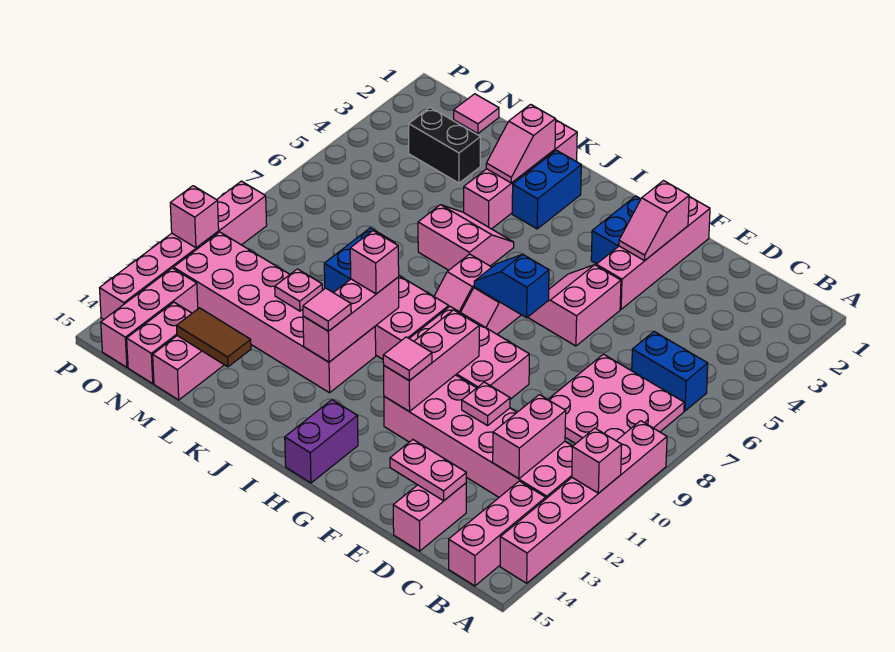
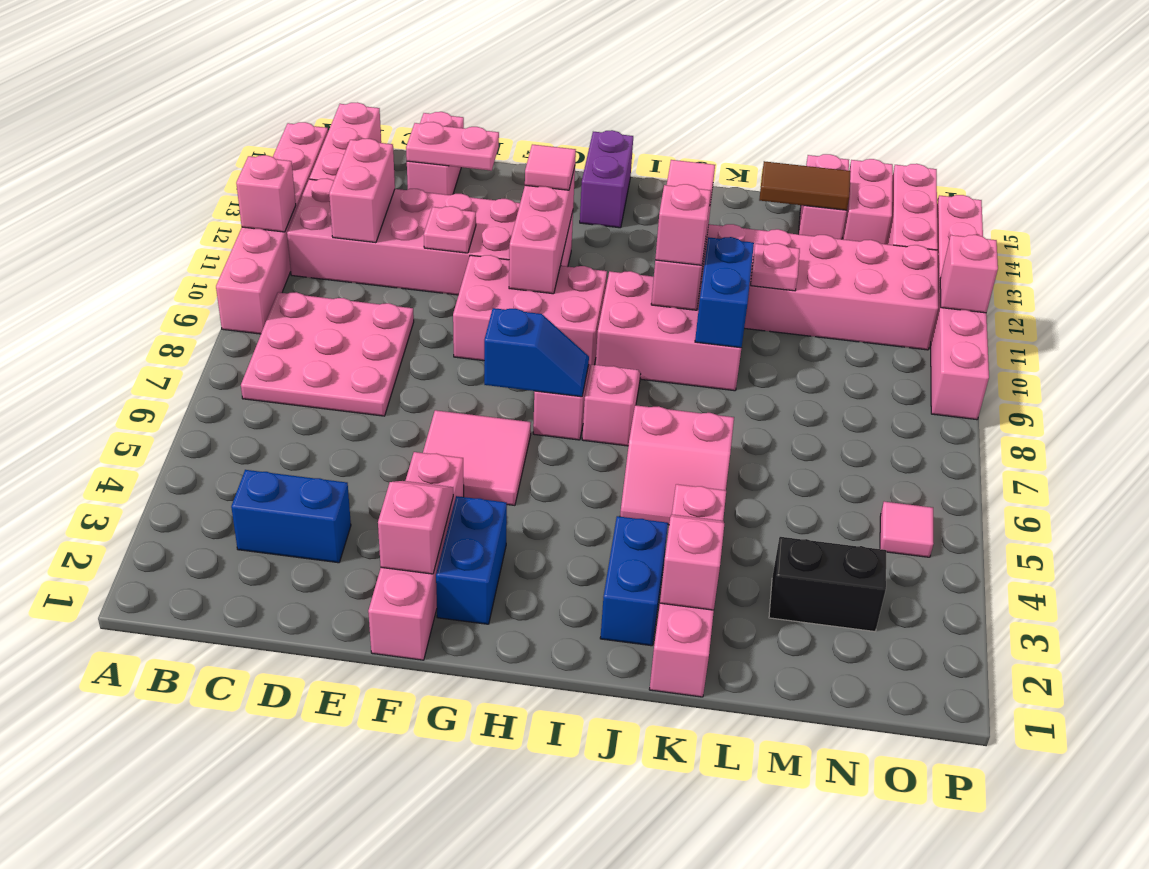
blue brick B6:C6 level 1 -> blue brick C3:D3 level 1
pink slope F5:G6 level 1 top F -> pink tile F5:G6 level 1
pink tile N1 level 1 -> pink tile O5 level 1

